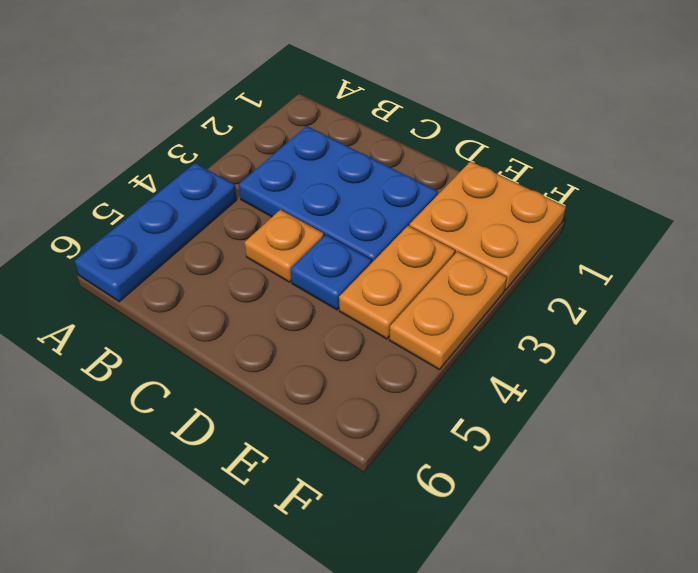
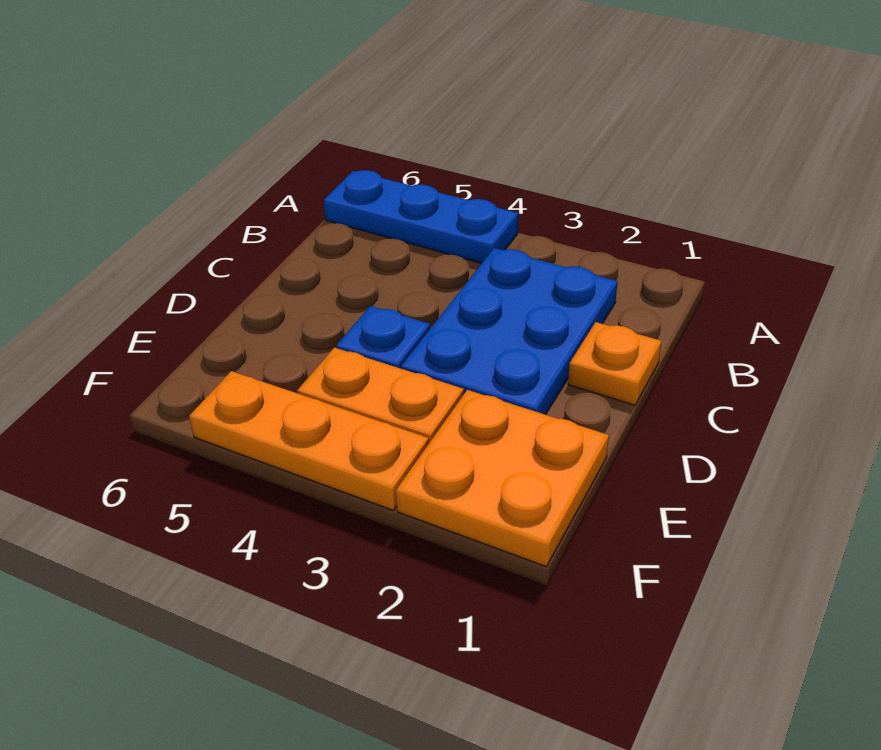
orange plate C4 level 1 -> orange plate C1 level 1
orange plate F3:F4 level 1 -> orange plate F3:F5 level 1

